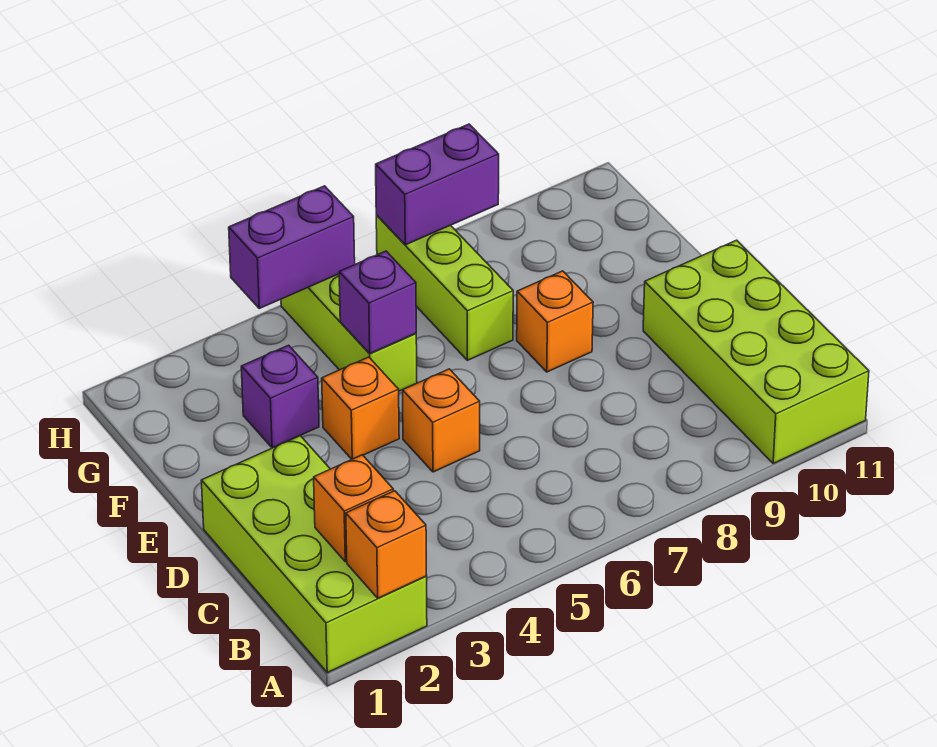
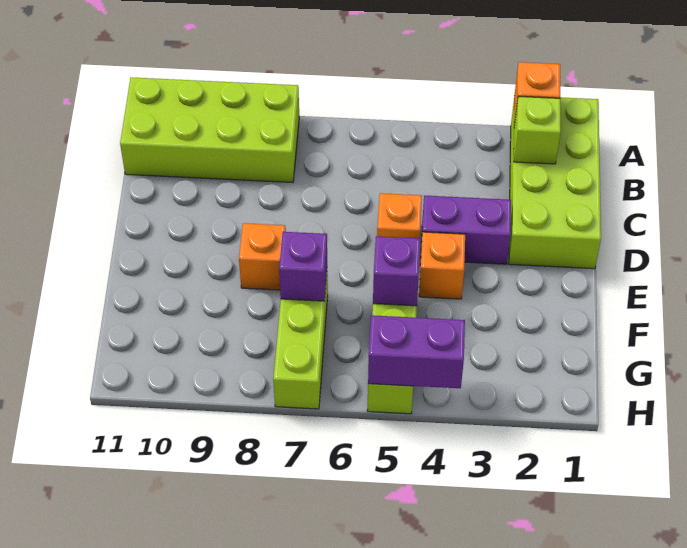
lime brick A10:D11 level 1 -> lime brick A8:B11 level 1
orange brick B2 level 2 -> lime brick B2 level 2
purple brick F3 level 1 -> purple brick F7 level 2
purple brick H7:H8 level 2 -> purple brick D3:D4 level 1

